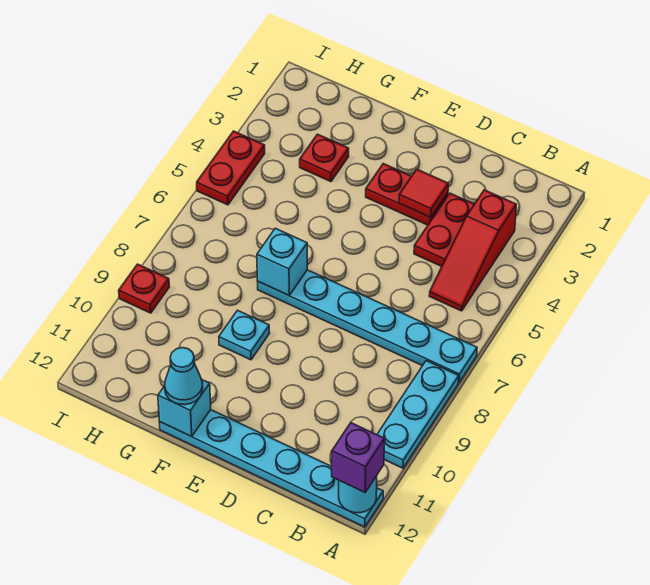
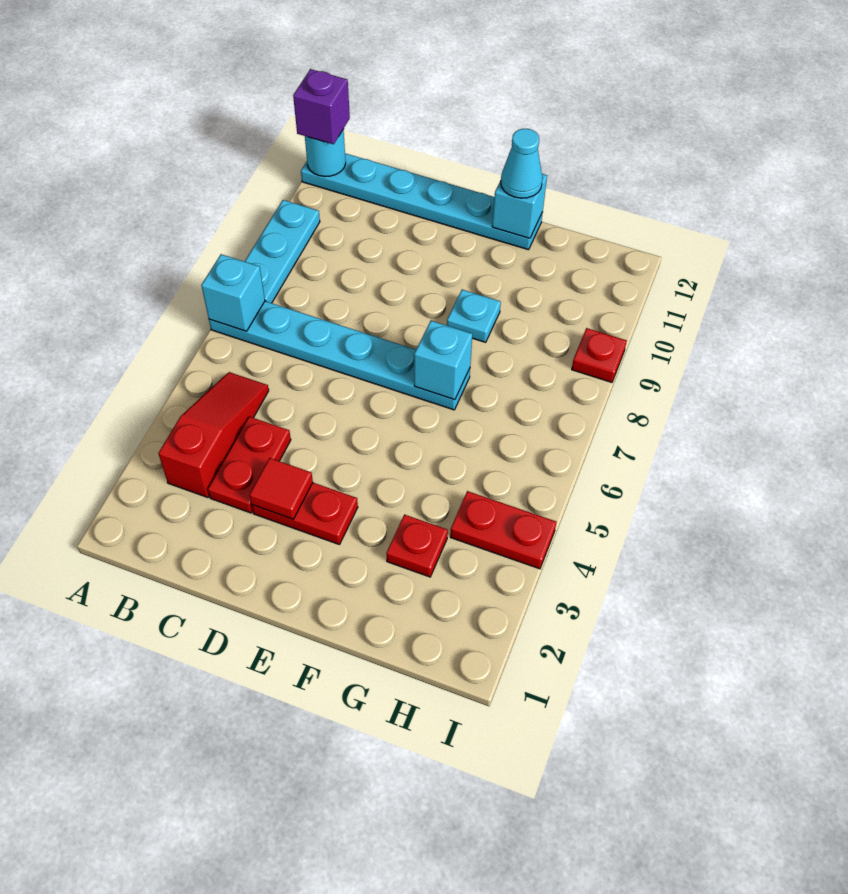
none -> cyan brick A7 level 2
red plate I4:I5 level 1 -> red plate H4:I4 level 1

